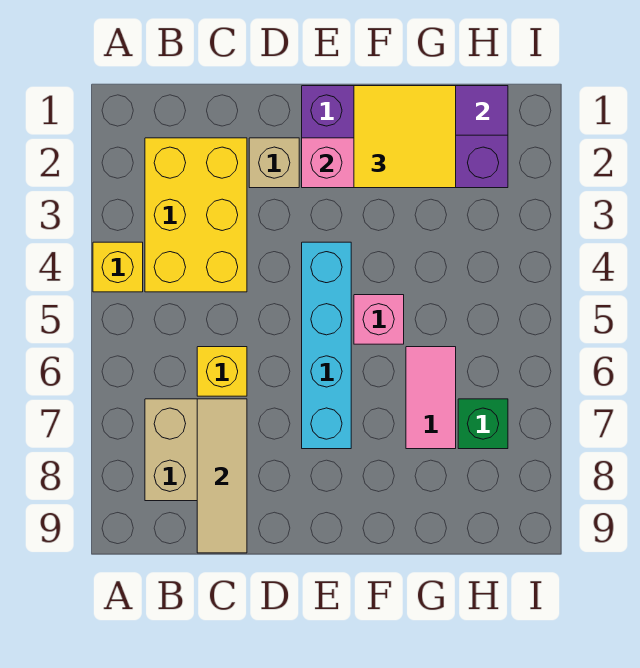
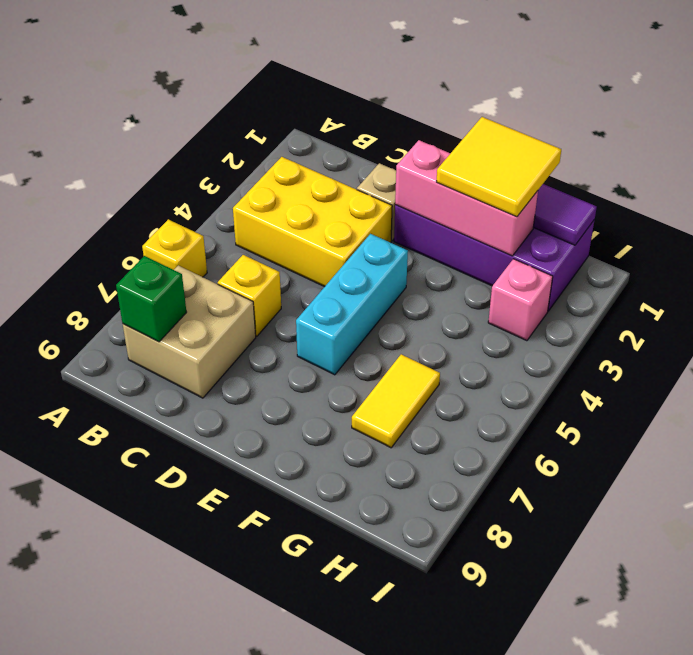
yellow brick A4 level 1 -> yellow brick A6 level 1
yellow brick B2:C4 level 1 -> yellow brick B3:D4 level 1
tan tile C7:C9 level 2 -> none
cyan brick E4:E7 level 1 -> cyan brick E4:E6 level 1
pink brick F5 level 1 -> pink brick H3 level 1
pink tile G6:G7 level 1 -> yellow tile G6:G7 level 1
green brick H7 level 1 -> green brick B8 level 2

